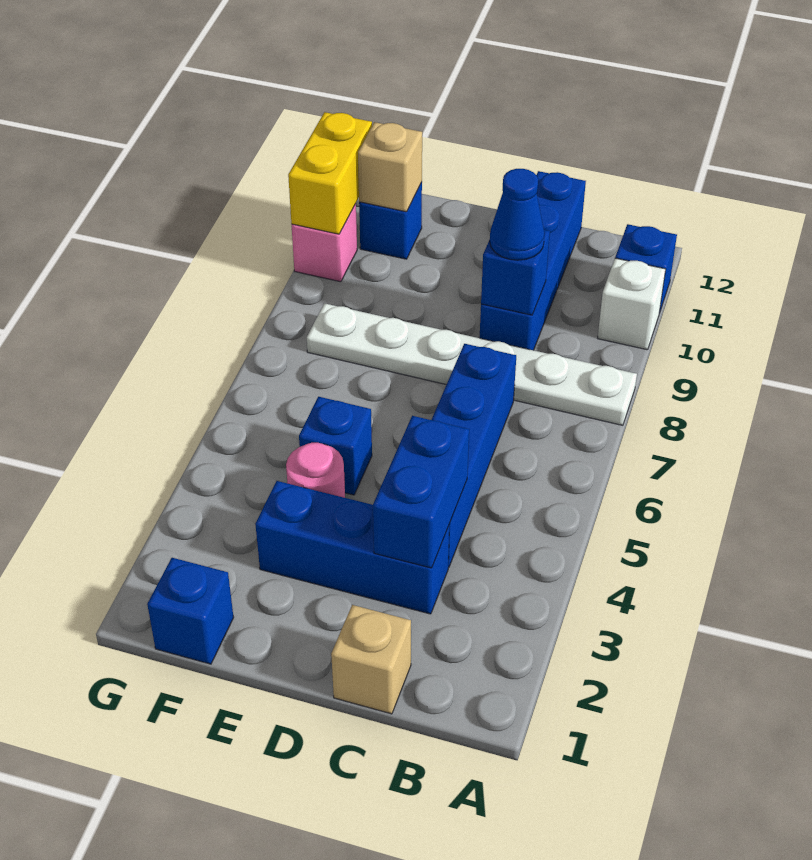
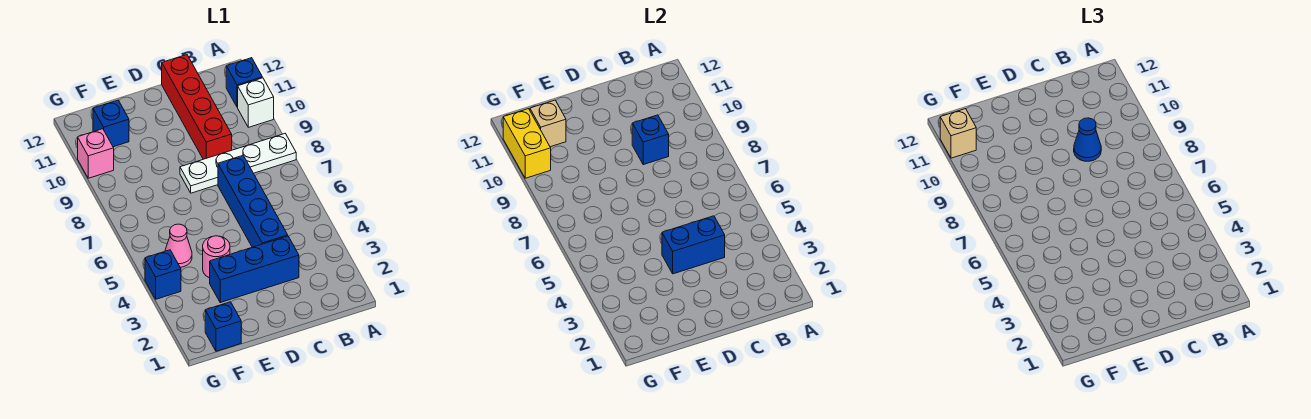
white plate A8:F8 level 1 -> white plate A8:D8 level 1
tan brick C1 level 1 -> tan brick G11 level 3
blue brick C3:C4 level 2 -> blue brick C4:D4 level 2
blue brick C9:C12 level 1 -> red brick C9:C12 level 1
blue brick E5 level 1 -> blue brick G4 level 1
none -> pink cone F5 level 1

